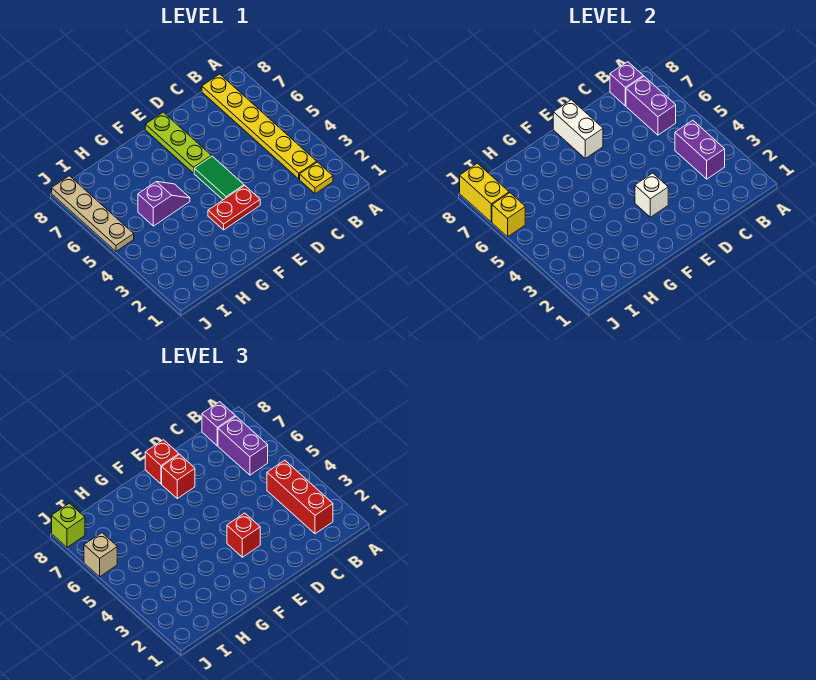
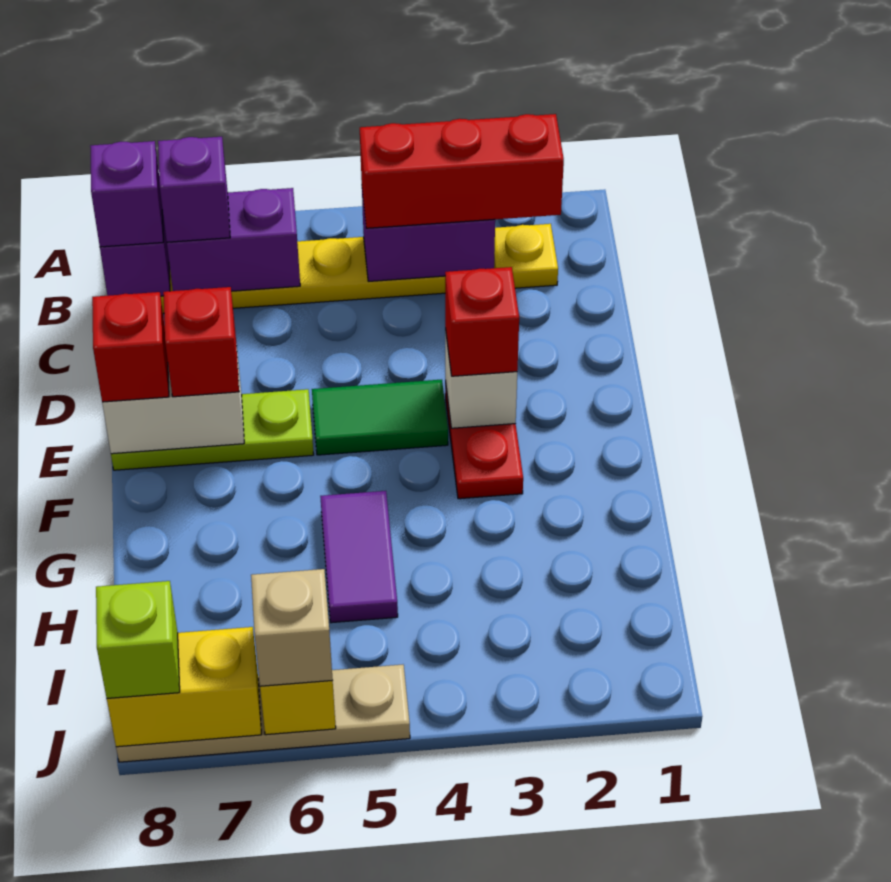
purple brick B6:B7 level 3 -> purple brick B7 level 3
purple slope G5:H5 level 1 top H -> purple tile G5:H5 level 1

